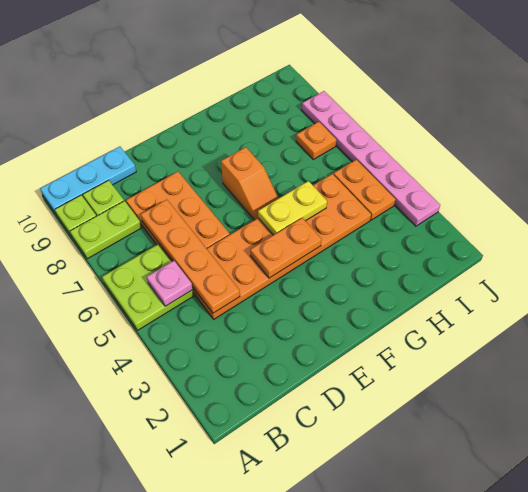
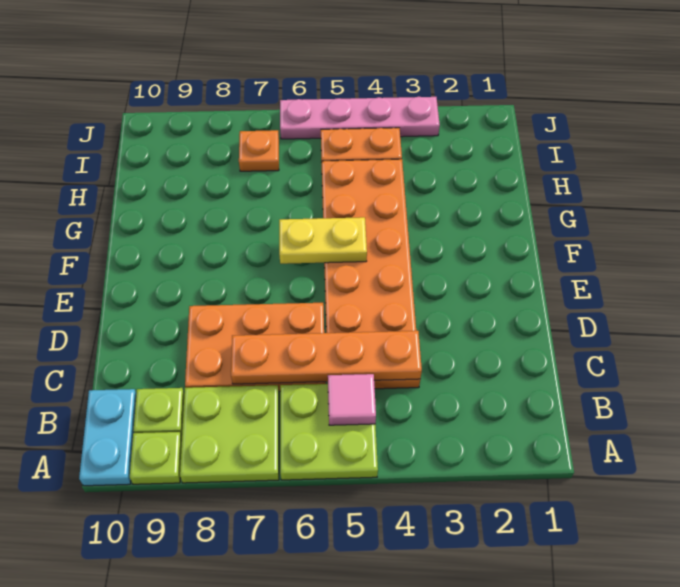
lime plate A8:B8 level 1 -> lime plate A7:B8 level 1
cyan plate A10:C10 level 1 -> cyan plate A10:B10 level 1
pink plate B5 level 2 -> pink tile B5 level 2
orange plate E4:F4 level 2 -> none
yellow plate F5:G5 level 2 -> yellow plate F5:F6 level 2
orange slope F6:F7 level 1 top 7 -> none
pink plate J3:J8 level 1 -> pink plate J3:J6 level 1

